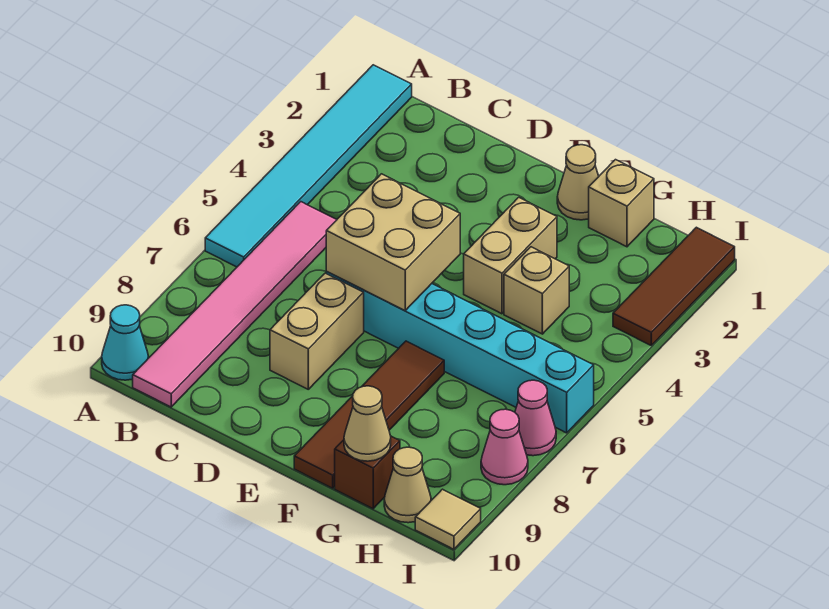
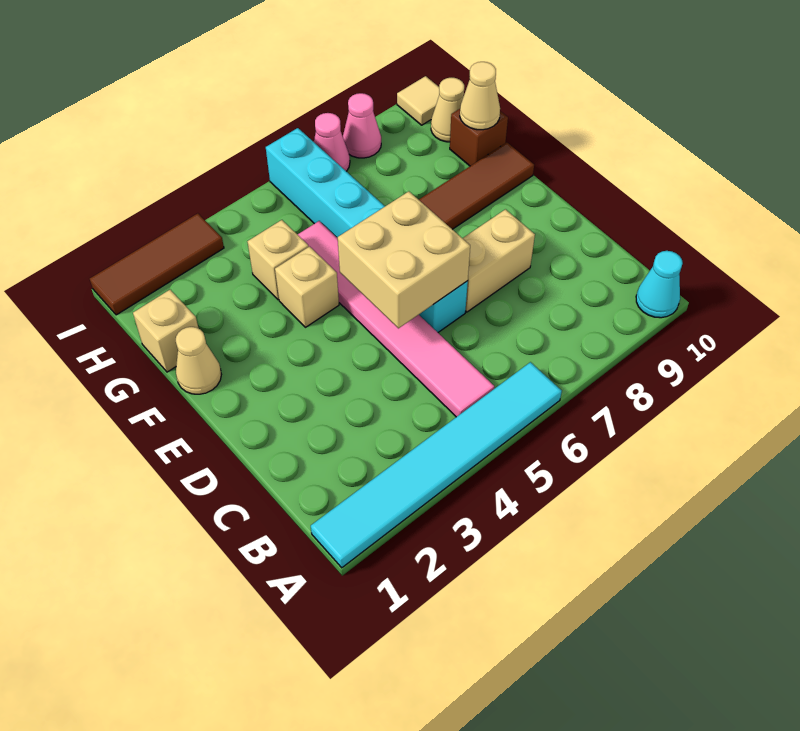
pink tile B5:B10 level 1 -> pink tile B5:G5 level 1
tan brick F3:F4 level 1 -> tan brick F4 level 1

